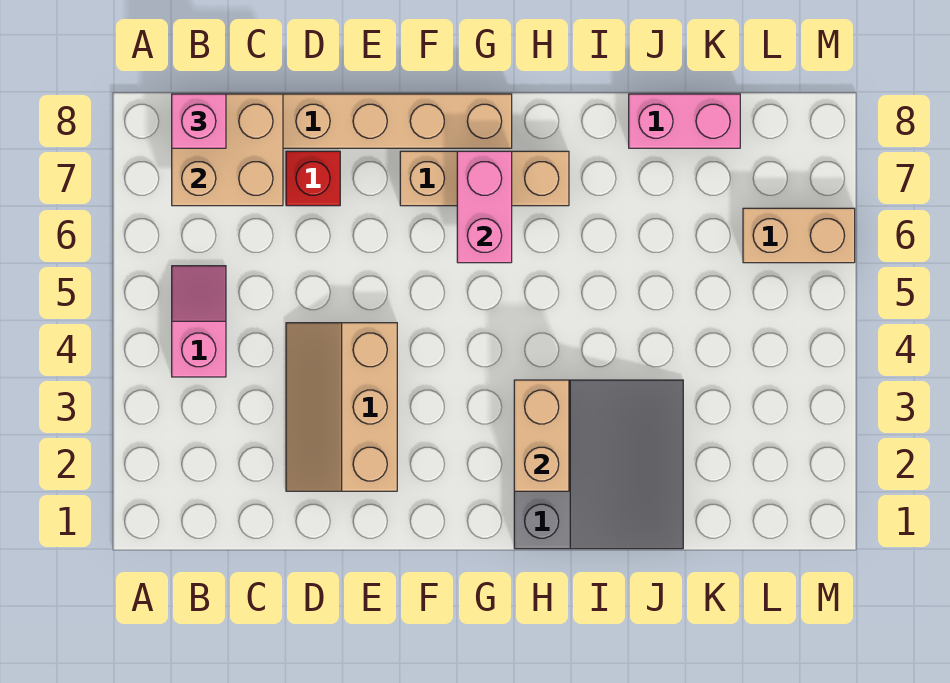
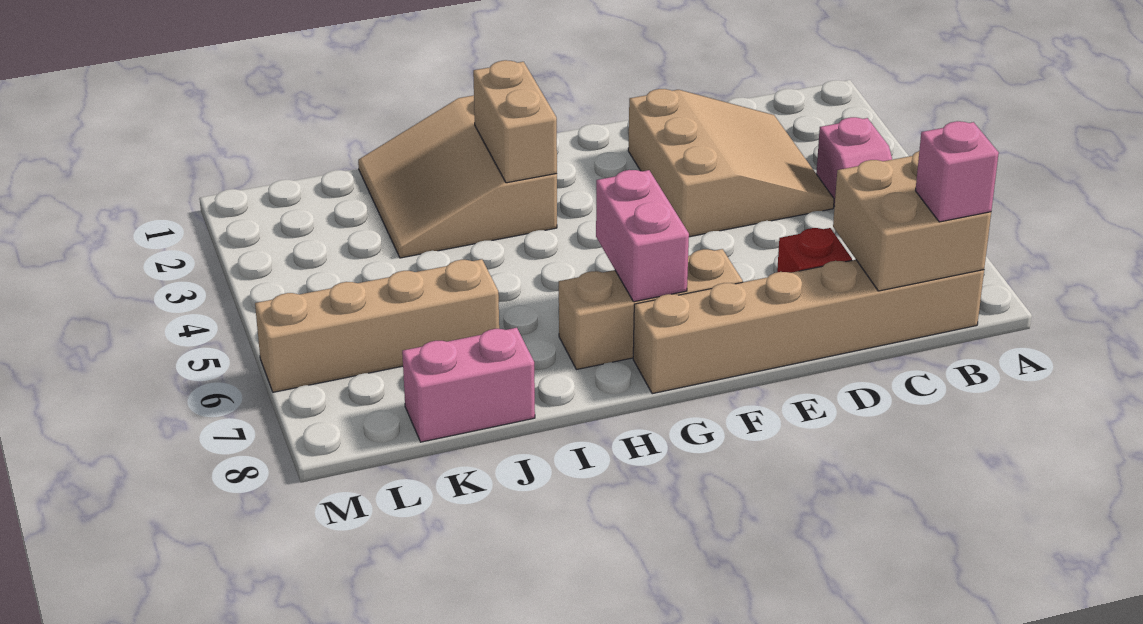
tan slope D2:E4 level 1 top E -> tan slope C2:E4 level 1 top E
grey slope H1:J3 level 1 top H -> tan slope H1:J3 level 1 top H
tan brick L6:M6 level 1 -> tan brick J6:M6 level 1

